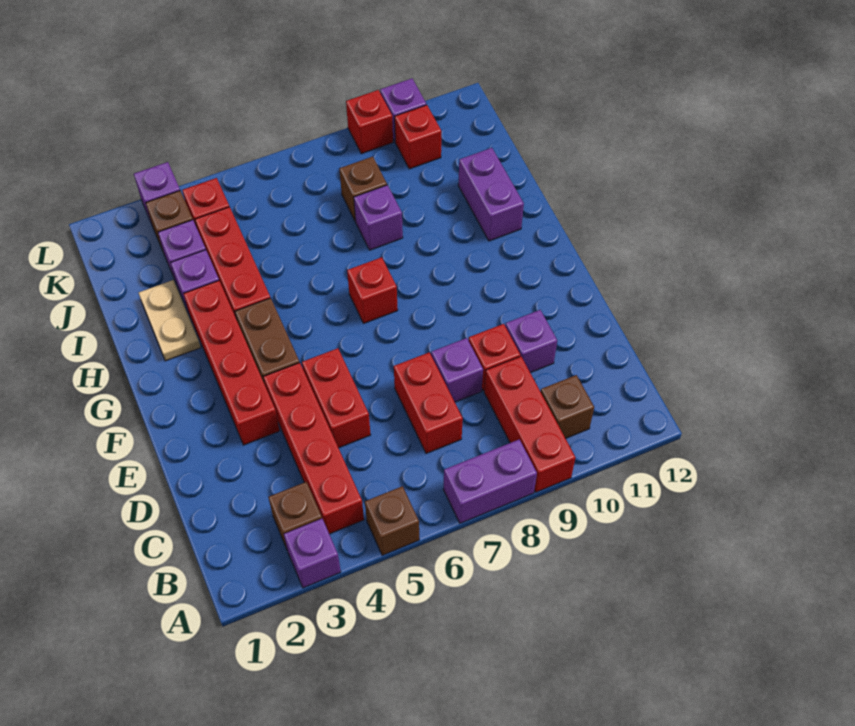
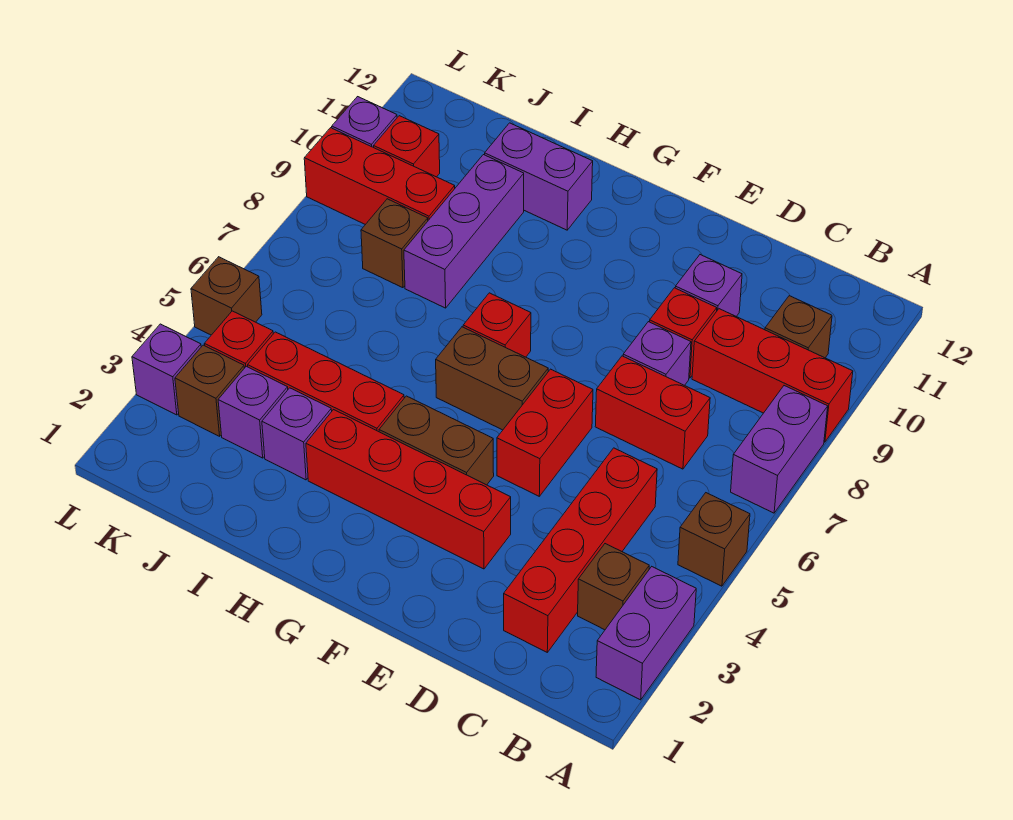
purple brick A3 level 1 -> purple brick A2:A3 level 1
red brick B4:E4 level 1 -> red brick C2:C5 level 1
red brick D5:E5 level 1 -> red brick E5:E6 level 1
none -> brown brick F6:G6 level 1
tan plate H2:I2 level 1 -> none
purple brick I8 level 1 -> purple brick I8:I10 level 1
none -> brown brick L5 level 1
red brick L9 level 1 -> red brick J9:L9 level 1

